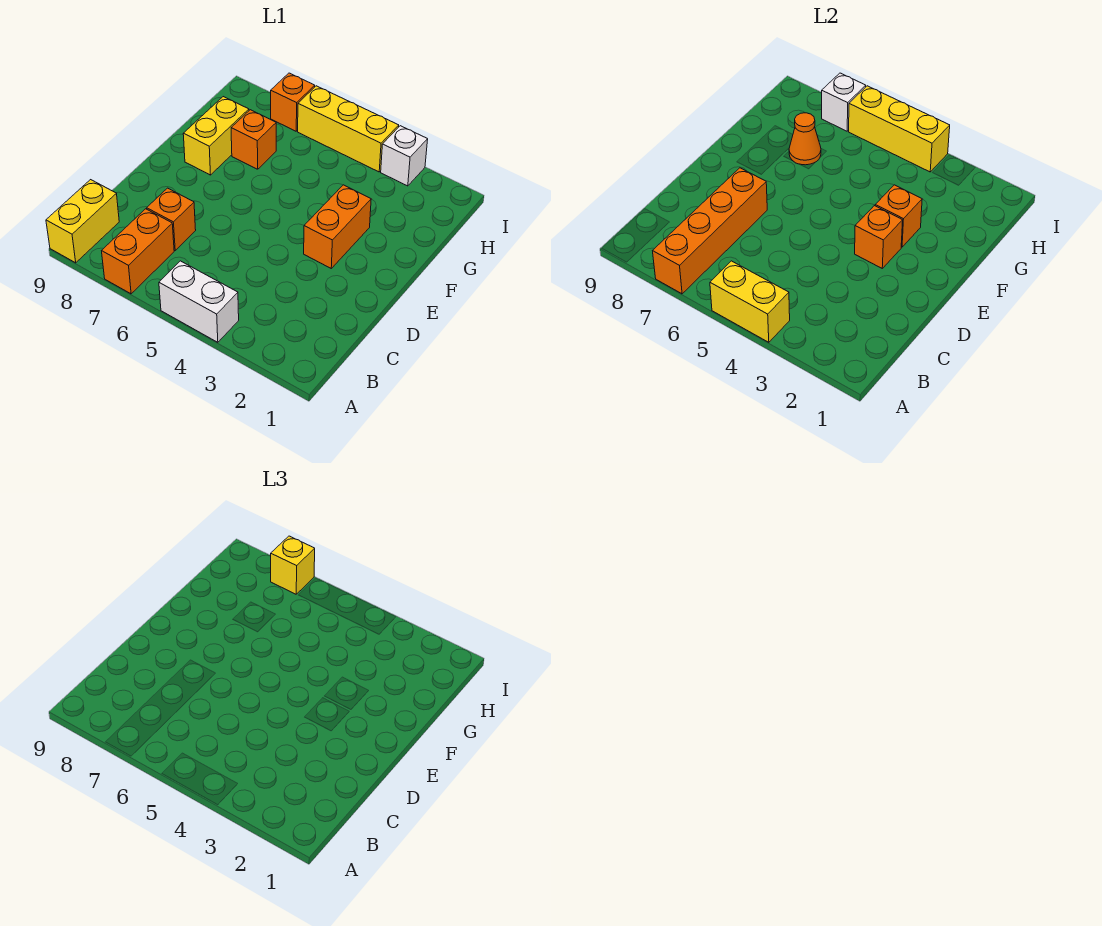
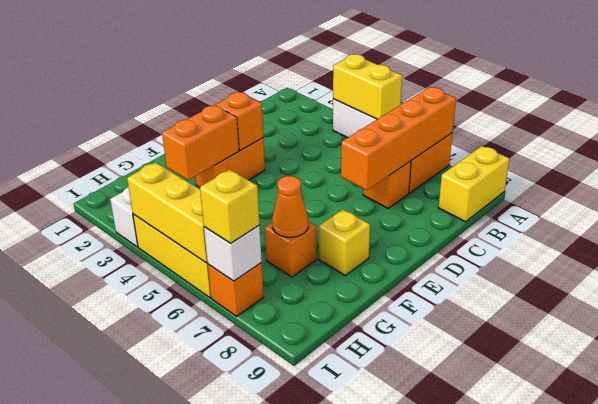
orange brick F3 level 2 -> orange brick F3:G3 level 2
yellow brick F8:G8 level 1 -> yellow brick F8 level 1

